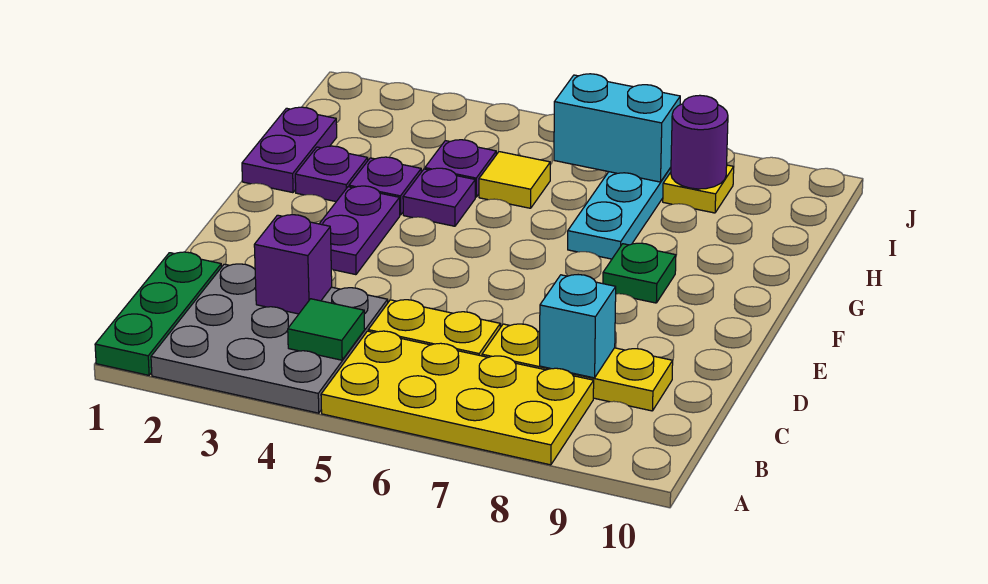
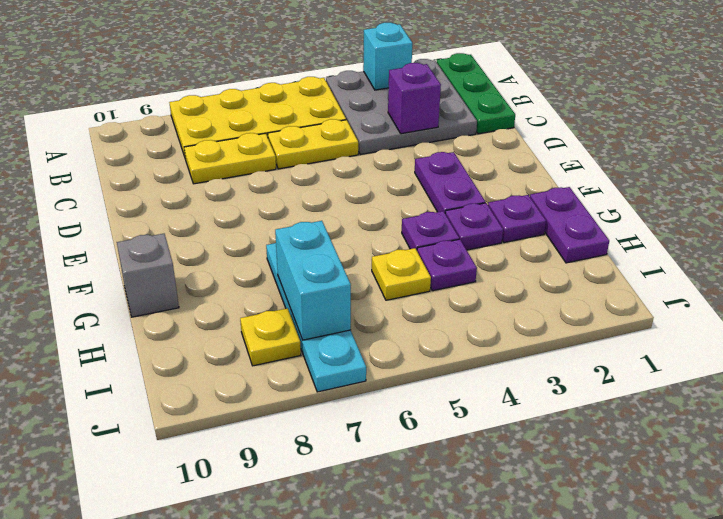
green tile B4 level 2 -> none
yellow plate C7:C9 level 1 -> yellow plate C7:C8 level 1
cyan brick C8 level 2 -> cyan brick A3 level 2
green plate F8 level 1 -> none
none -> grey brick G10 level 1
yellow tile H5 level 1 -> yellow plate H5 level 1
cyan brick I6:I7 level 2 -> cyan brick H7:I7 level 2
purple round brick I8 level 2 -> none

